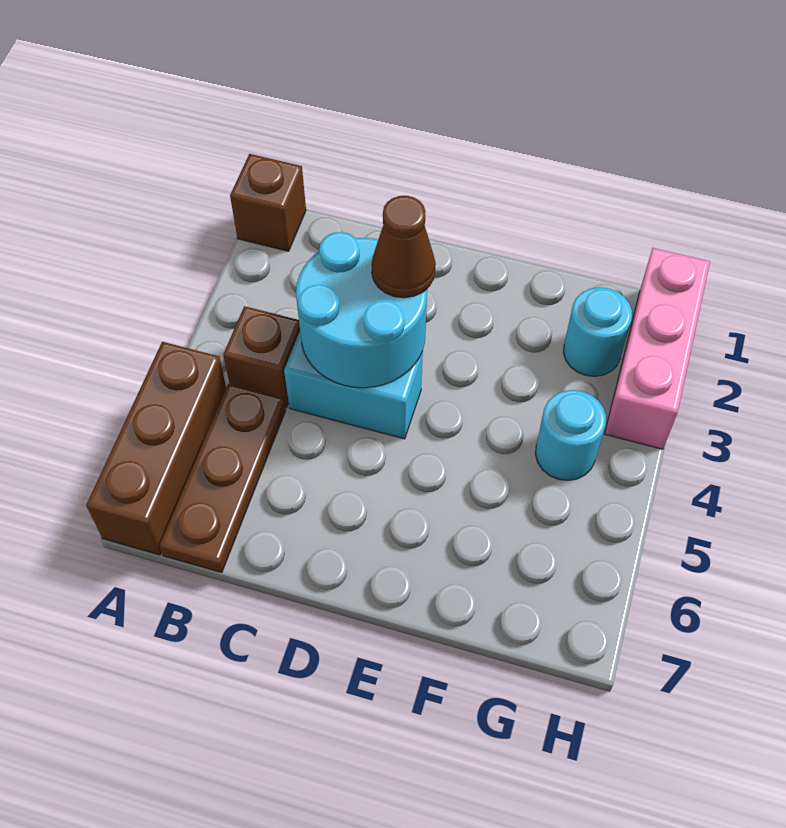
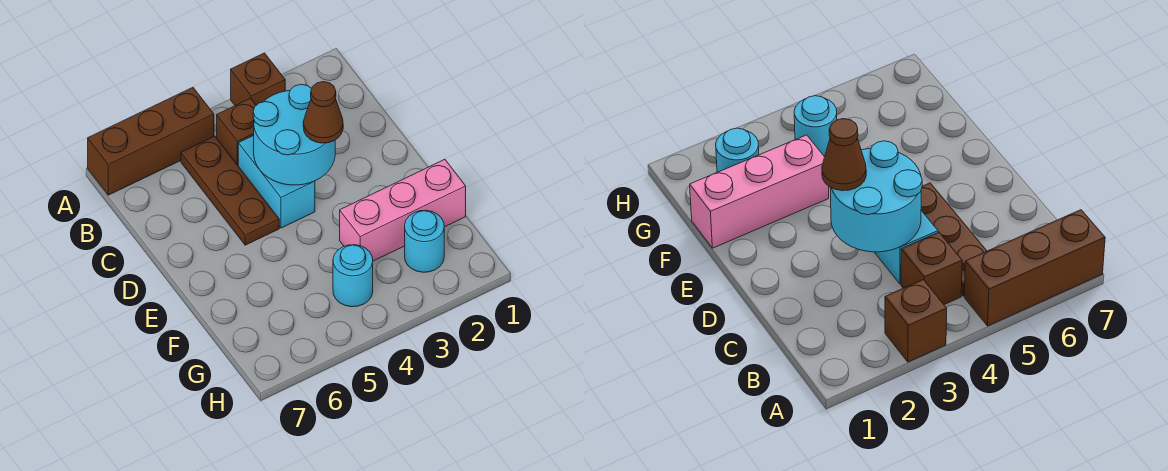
brown brick A1 level 1 -> brown brick A3 level 1
brown plate B5:B7 level 1 -> brown plate B5:D5 level 1
pink brick H1:H3 level 1 -> pink brick F1:F3 level 1

